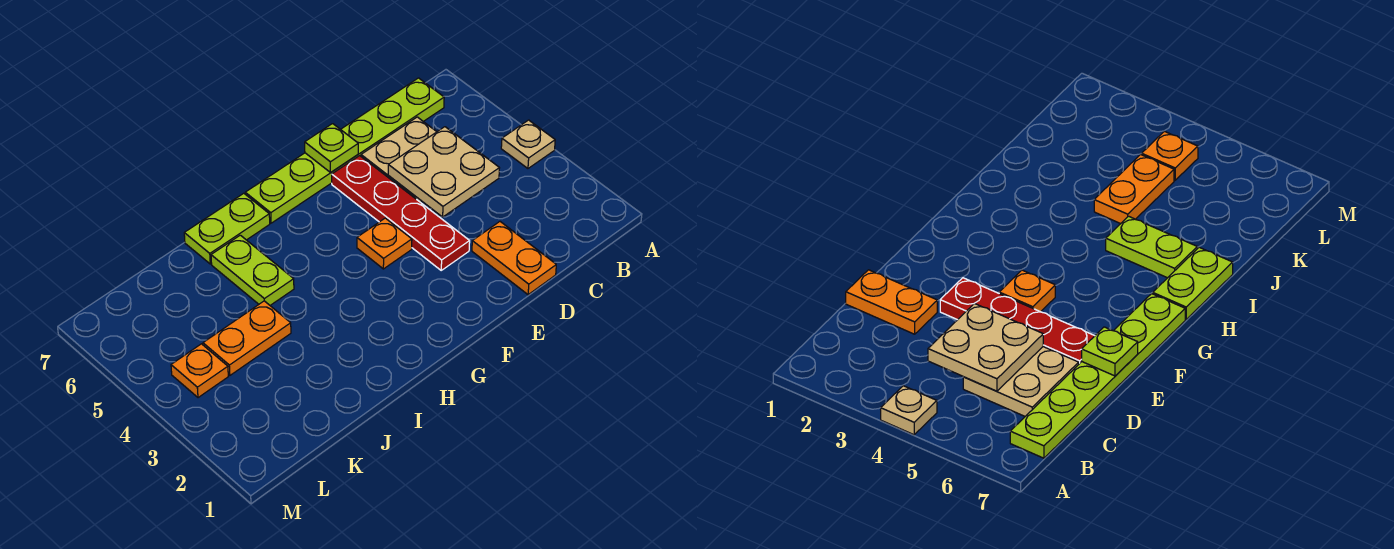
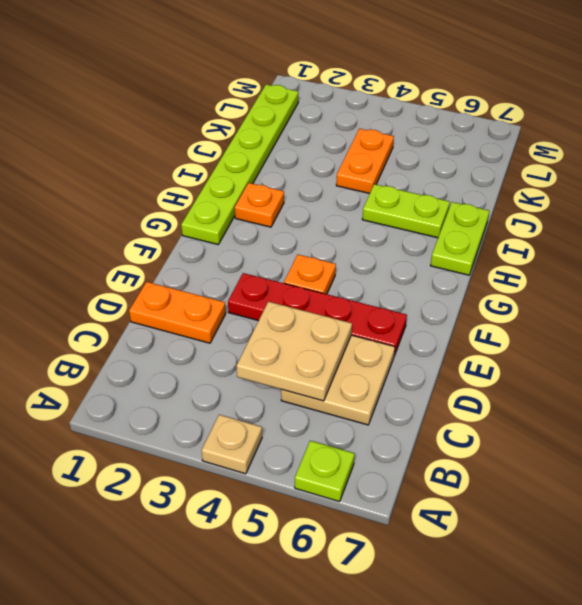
lime plate B7:G7 level 1 -> lime plate G1:L1 level 1
lime plate E7 level 2 -> lime plate A6 level 1
orange plate L4 level 1 -> orange plate H2 level 1

